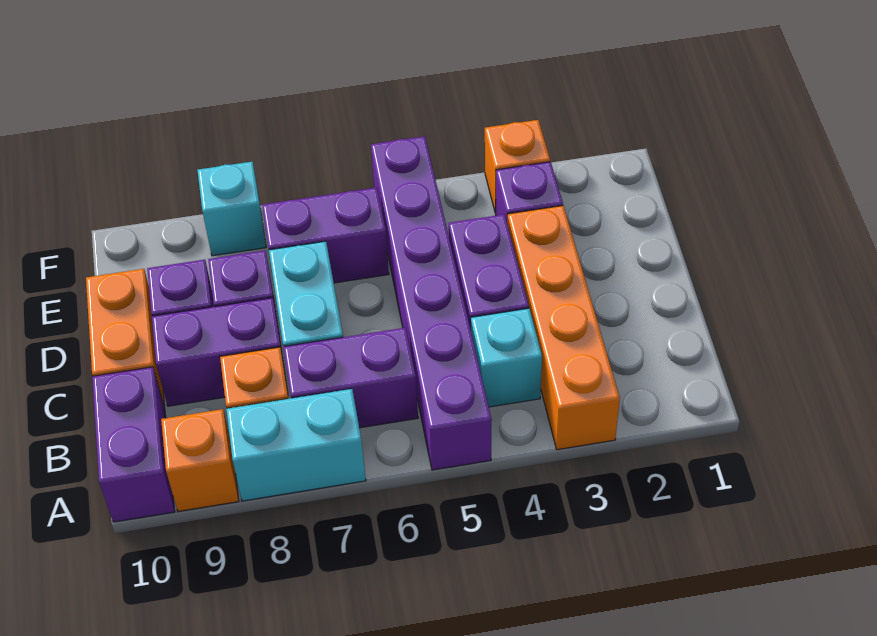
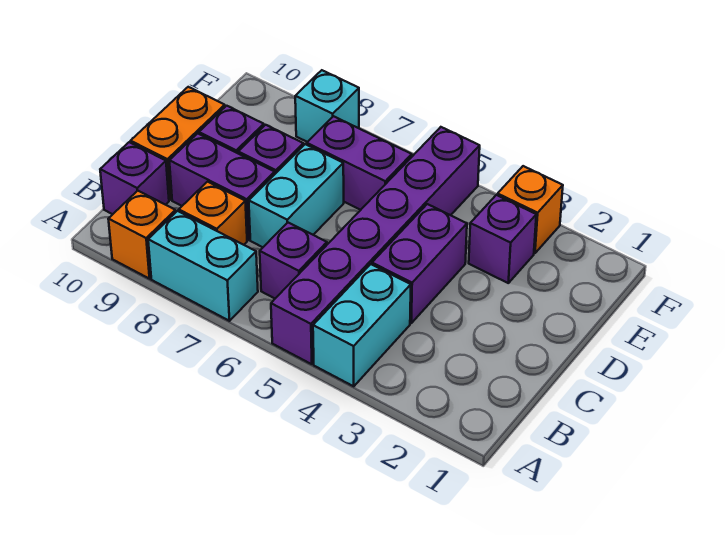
orange brick A3:D3 level 1 -> none
purple brick A10:B10 level 1 -> purple brick B10 level 1
cyan brick B4 level 1 -> cyan brick A4:B4 level 1
purple brick B6:B7 level 1 -> purple brick B6 level 1

